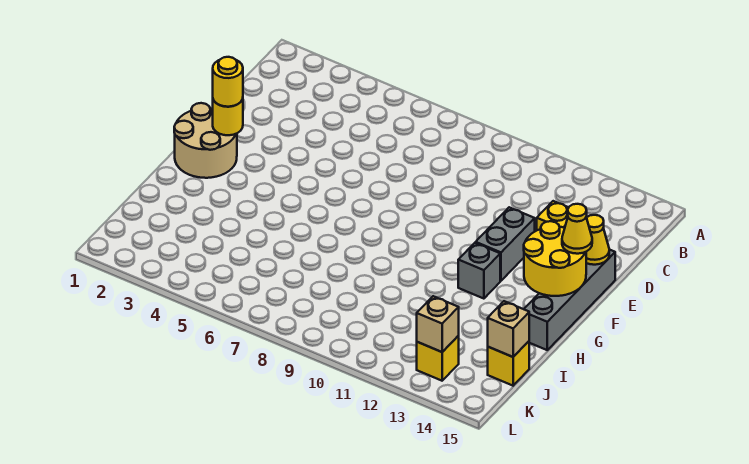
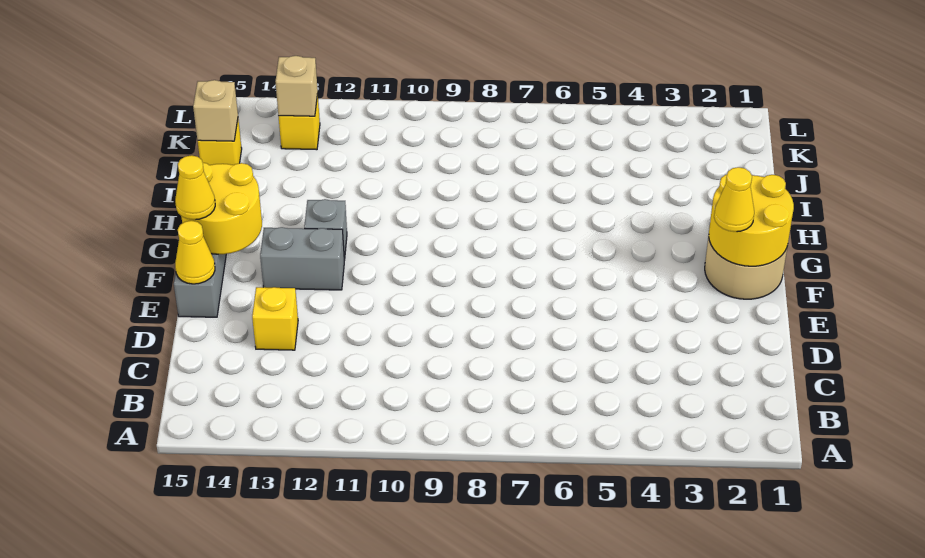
grey brick E12:F12 level 1 -> grey brick F12:F13 level 1
yellow round brick F2 level 2 -> yellow round brick F1:G2 level 2
yellow round brick F2 level 3 -> yellow cone F2 level 3

